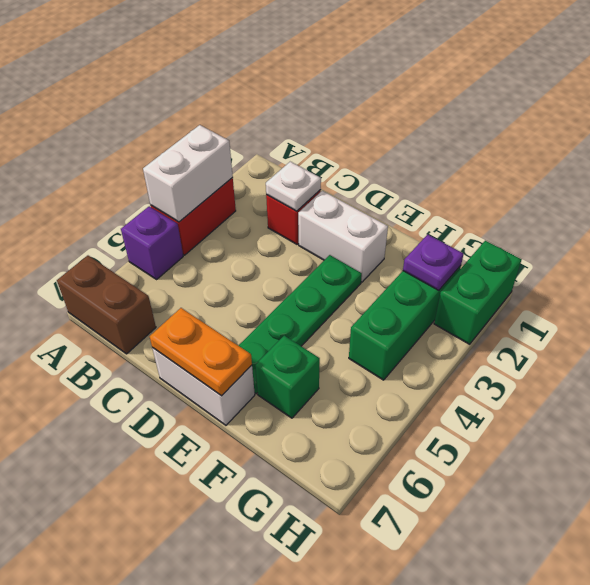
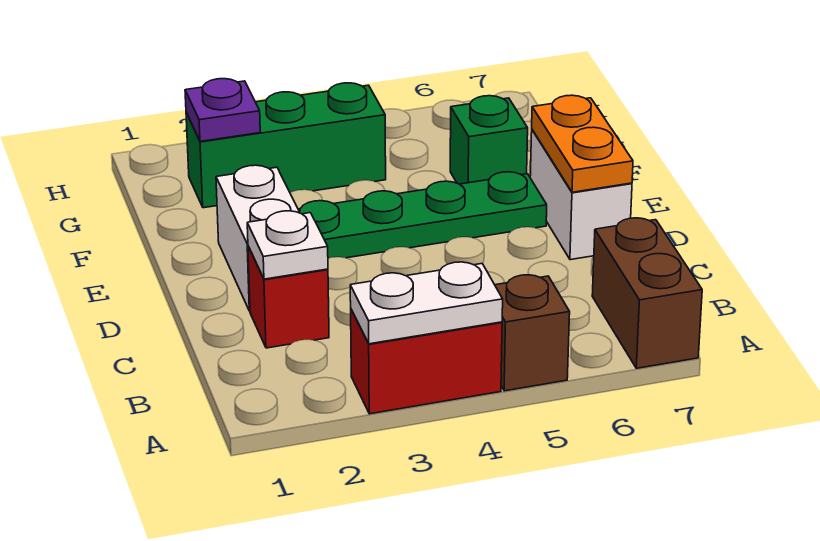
white brick A3:A4 level 2 -> white plate A3:A4 level 2
purple brick A5 level 1 -> brown brick A5 level 1
green brick H1:H2 level 1 -> none

